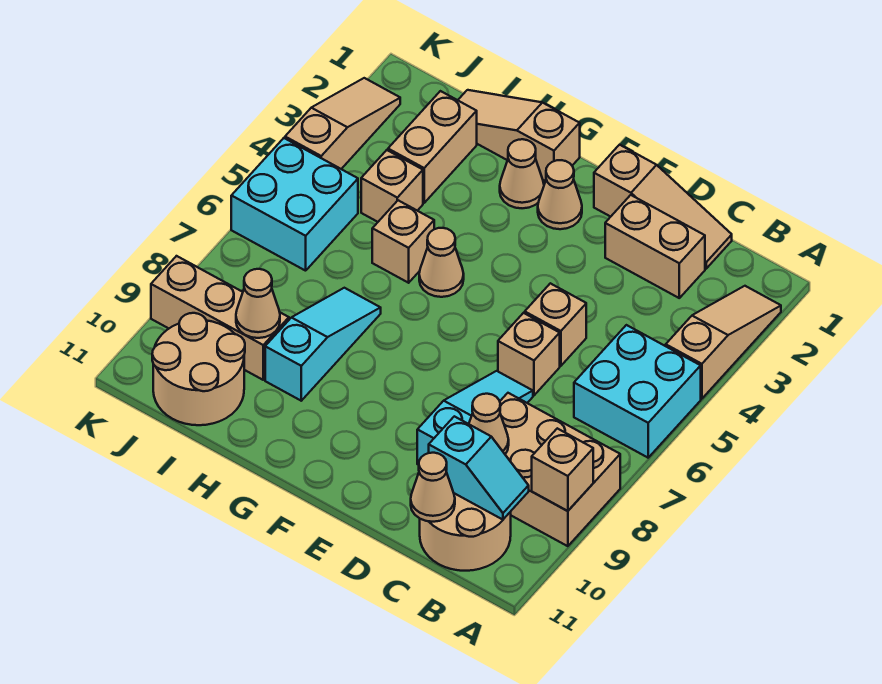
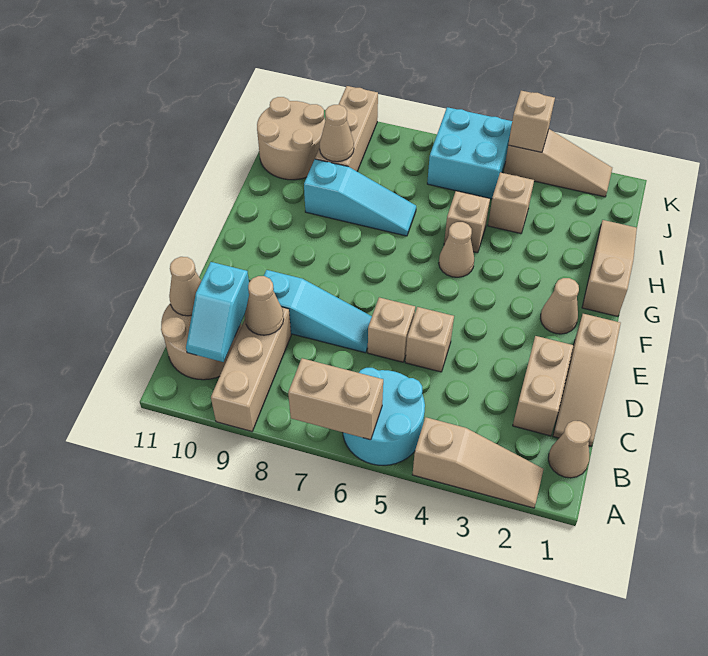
cyan brick A5:B6 level 1 -> cyan round brick A5:B6 level 1
tan brick A8:C9 level 1 -> tan brick A9:C9 level 1
tan brick A9 level 2 -> tan brick K4 level 2
tan cone G2 level 1 -> tan cone B1 level 1
tan brick I2:I3 level 1 -> tan brick A6:A7 level 2

